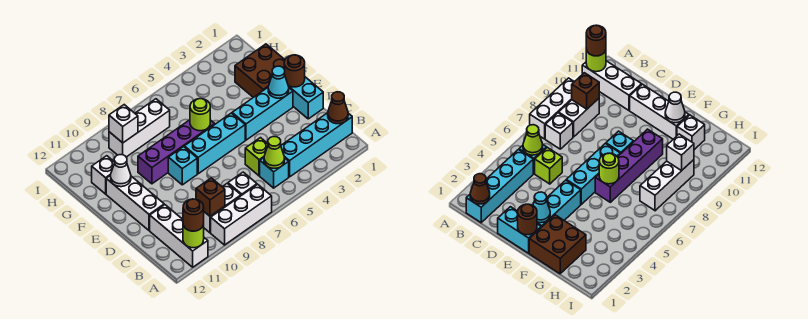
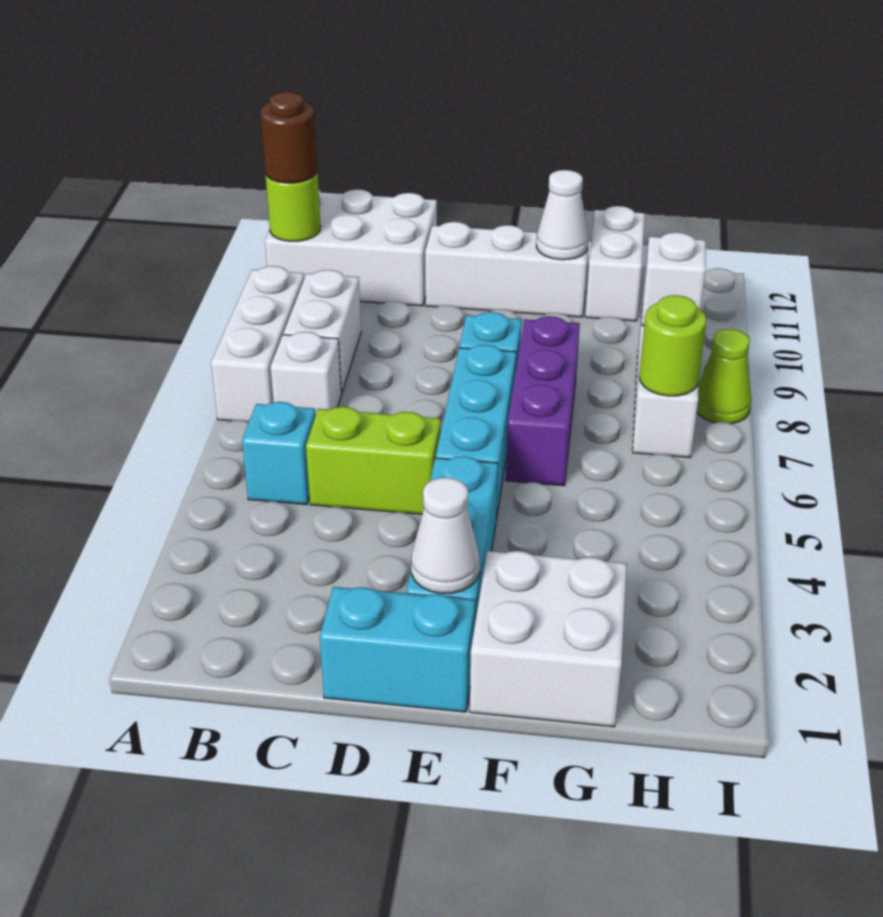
white brick A11:C11 level 1 -> white brick A11:C12 level 1
cyan brick B1:B4 level 1 -> none
brown cone B1 level 2 -> none
lime cone B5 level 2 -> lime cone I8 level 1
brown brick B9 level 2 -> none
lime brick C5 level 1 -> lime brick C5:D5 level 1
brown round brick E1 level 2 -> none
cyan cone E2 level 2 -> white cone E2 level 2
brown brick F1:G2 level 1 -> white brick F1:G2 level 1
purple brick F6:F9 level 1 -> purple brick F6:F8 level 1
lime round brick F6 level 2 -> lime round brick H7 level 2
white brick G11 level 1 -> white brick G11:G12 level 1

